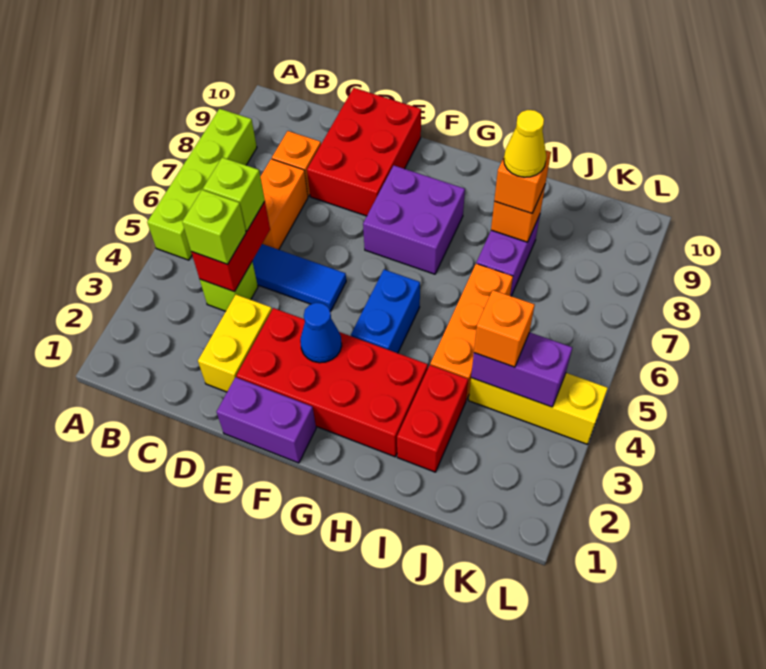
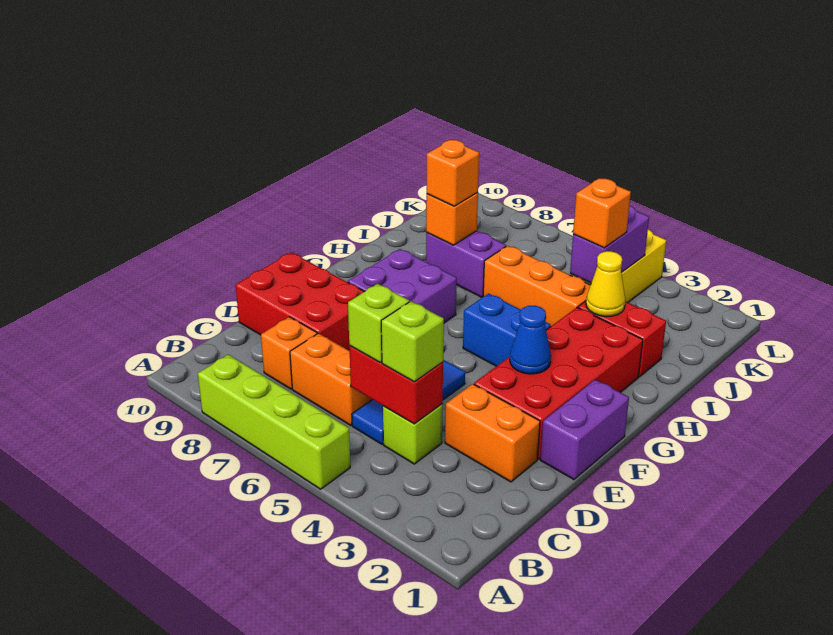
yellow brick D2:D3 level 1 -> orange brick D2:D3 level 1
yellow cone I8 level 4 -> yellow cone I3 level 2

